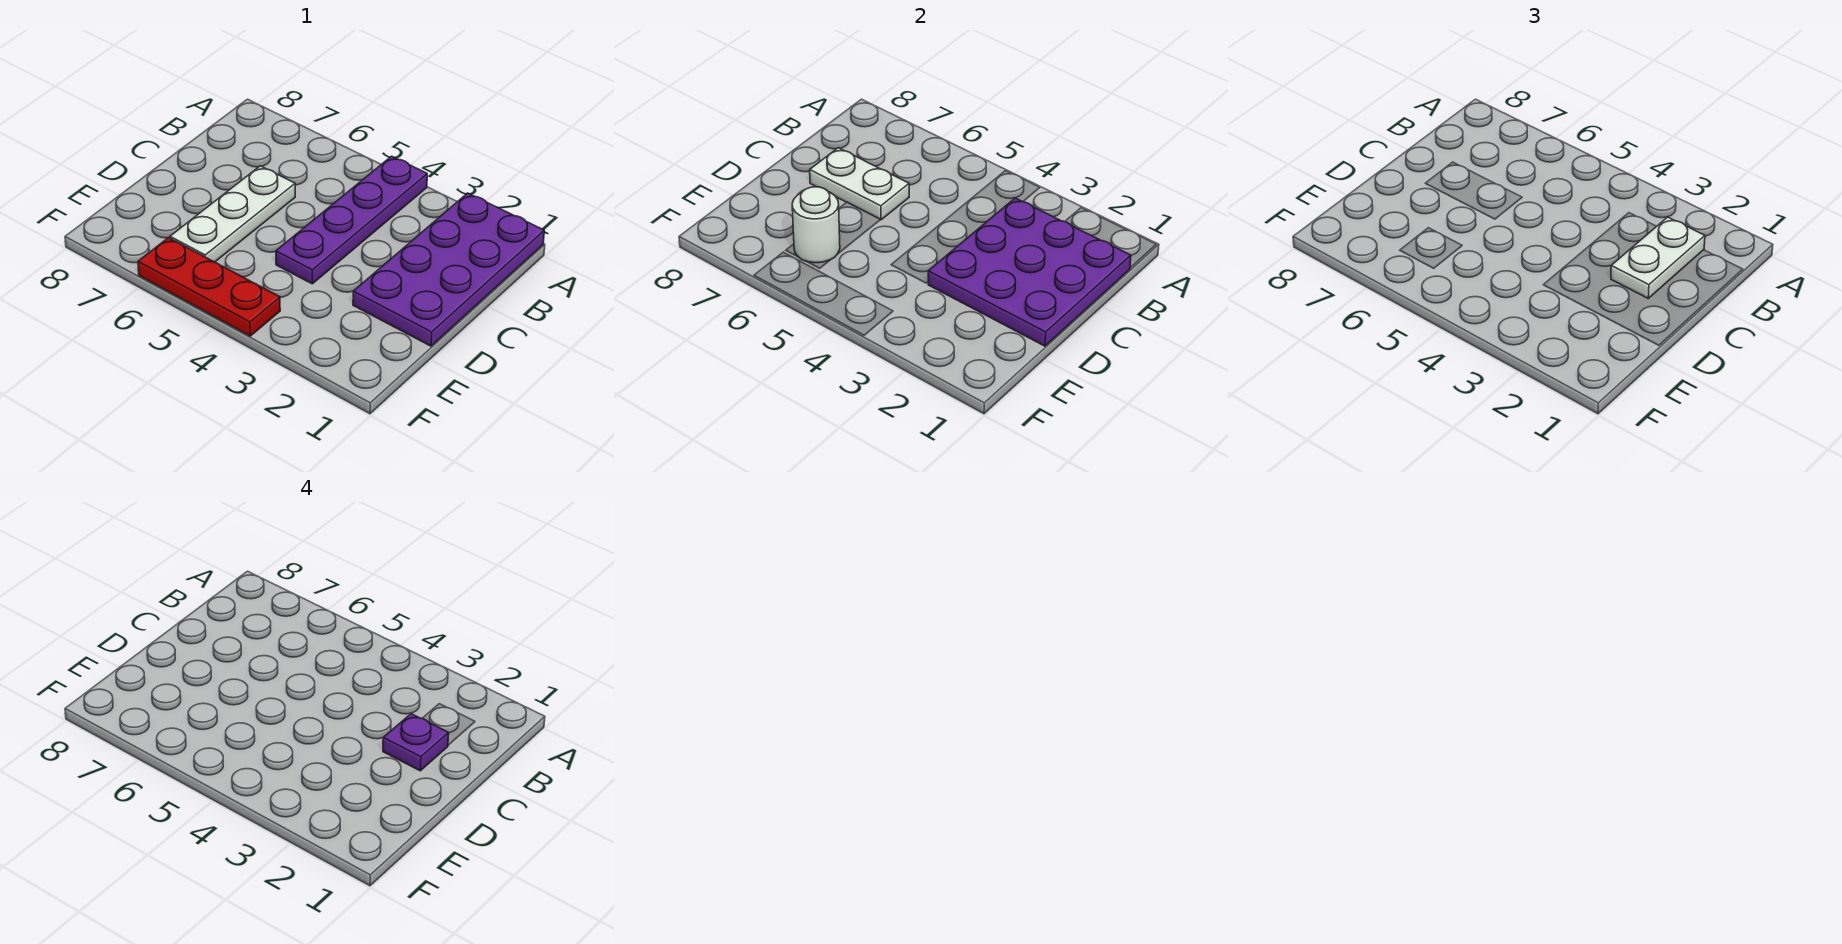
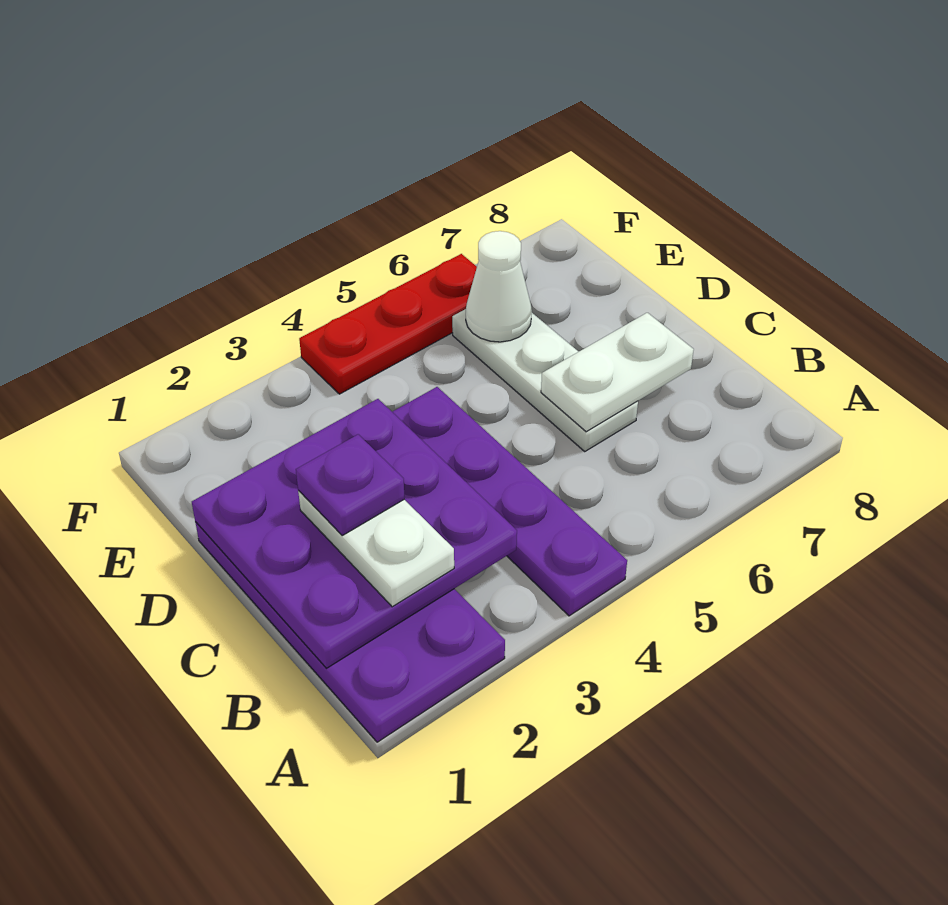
white round brick E6 level 2 -> white cone E6 level 2

